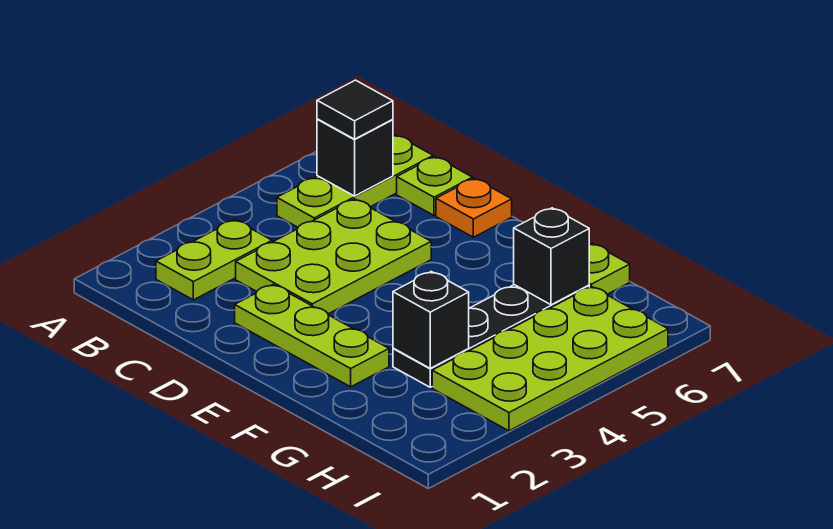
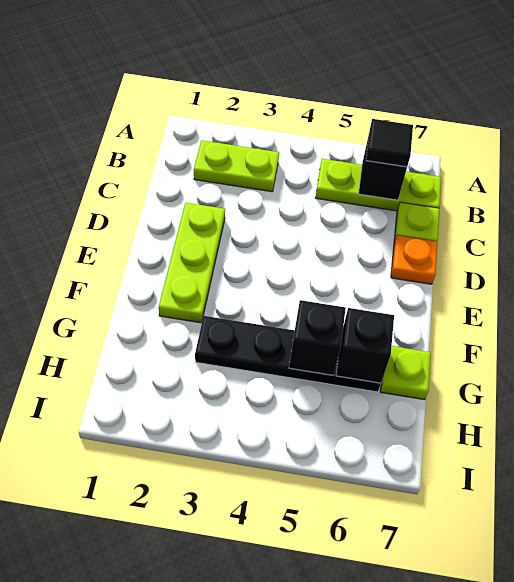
lime plate C3:D5 level 1 -> none
black brick G3 level 2 -> black brick G5 level 2
lime plate H3:I6 level 1 -> none

